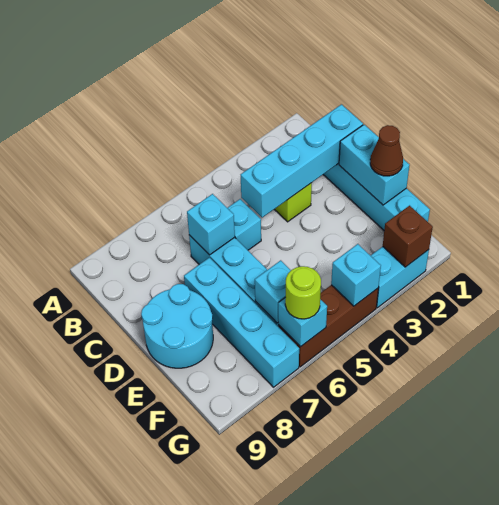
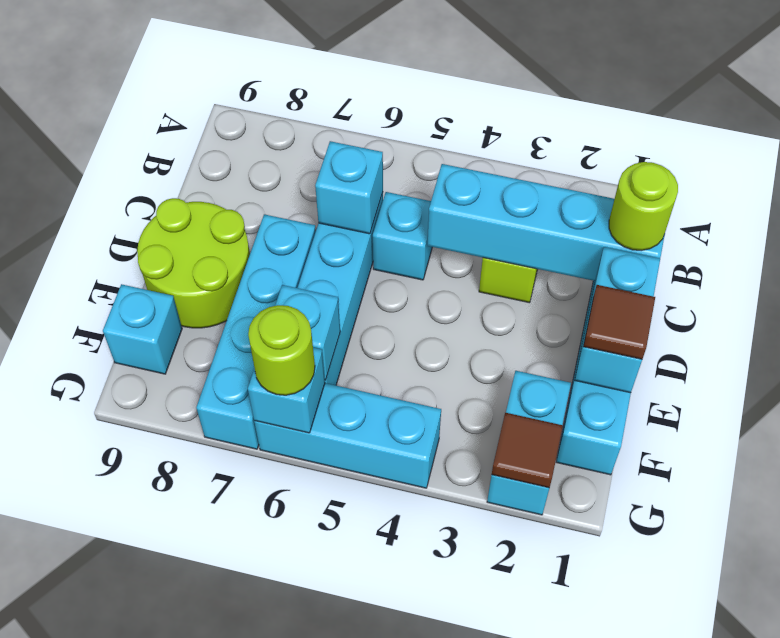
none -> lime round brick C1 level 3
cyan round brick D8:E9 level 1 -> lime round brick D8:E9 level 1
brown cone E1 level 3 -> brown tile E1 level 3
cyan brick G2:G3 level 1 -> cyan brick F2:G2 level 1
brown brick G2 level 2 -> brown tile G2 level 2
brown brick G4:G6 level 1 -> cyan brick G4:G6 level 1
cyan brick G4 level 2 -> cyan brick F9 level 1

